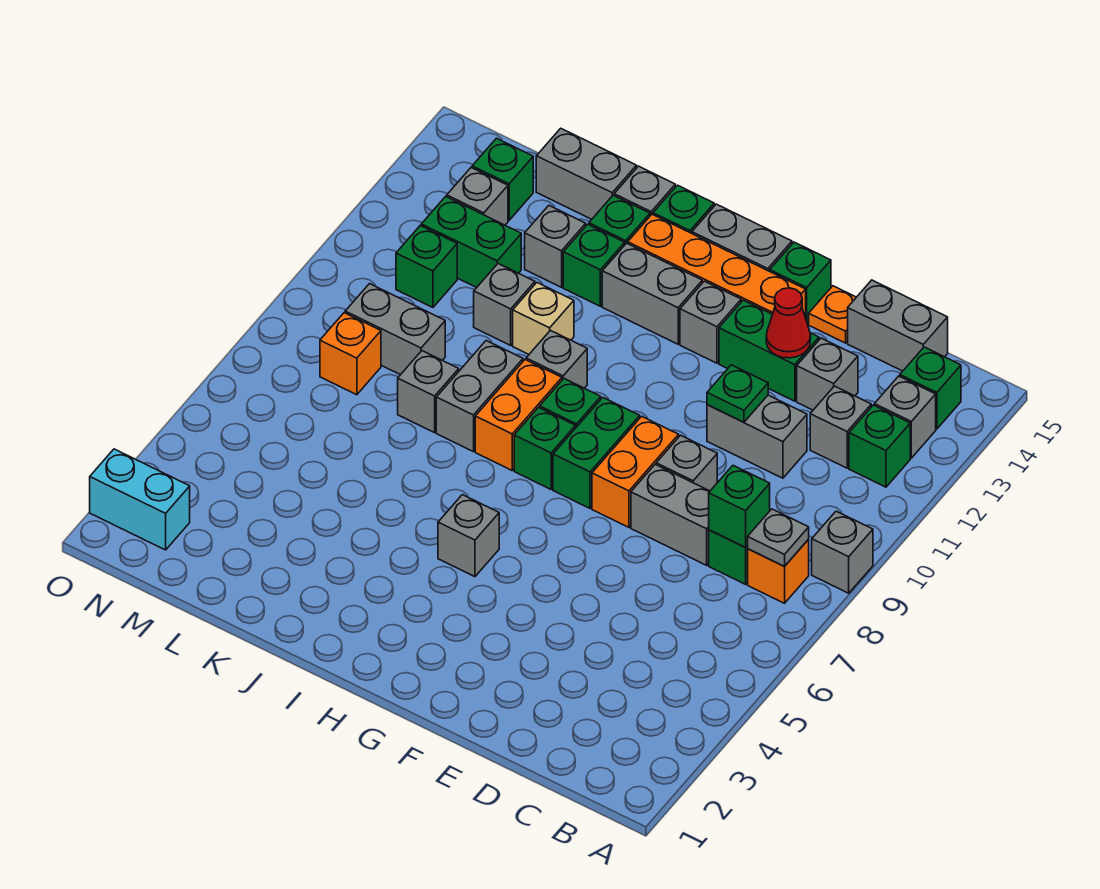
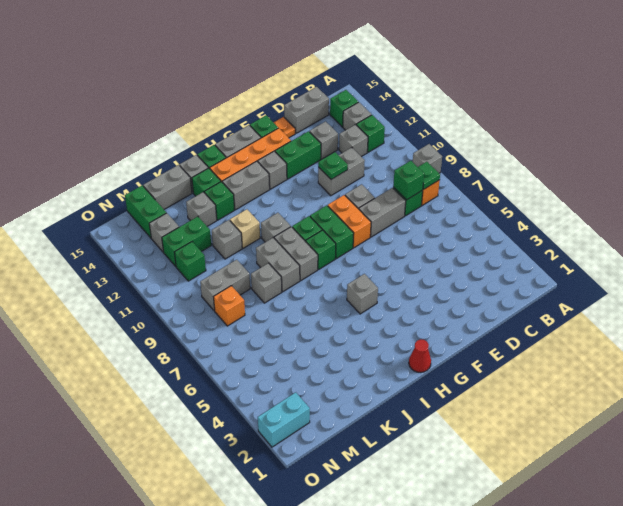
grey plate B8 level 2 -> green plate B8 level 2
red cone E13 level 2 -> red cone H1 level 1
orange brick I8:I9 level 1 -> grey brick I8:I9 level 1
green brick M14 level 1 -> green brick M14:M15 level 1

